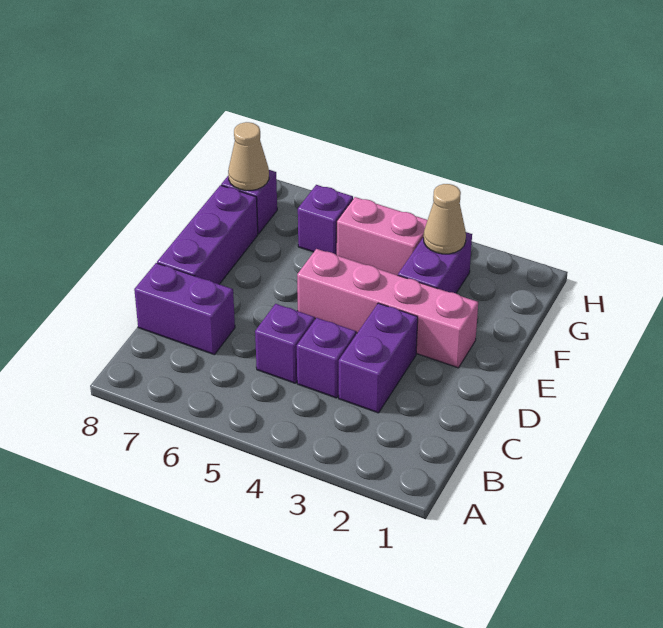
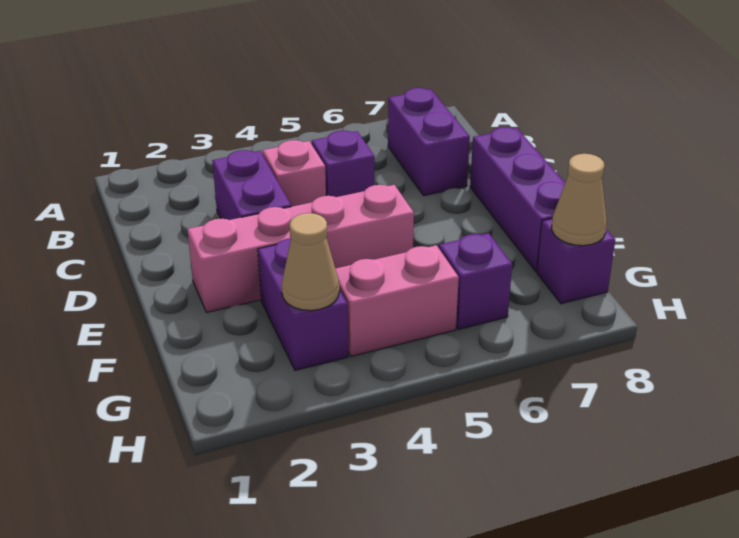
purple brick C4 level 1 -> pink brick C4 level 1
purple brick C7:C8 level 1 -> purple brick B7:C7 level 1

